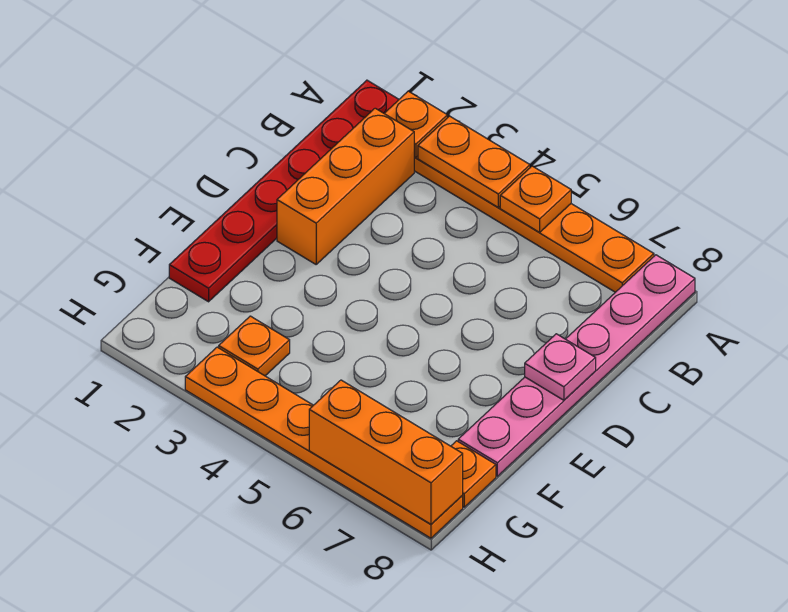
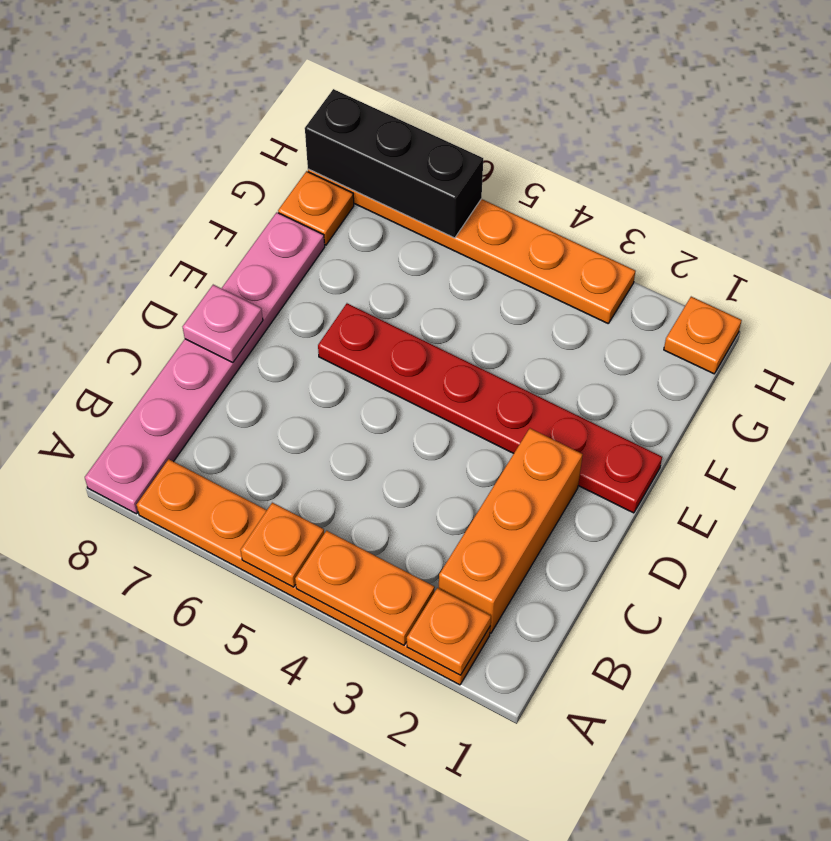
red plate A1:F1 level 1 -> red plate E1:E6 level 1
orange plate G3 level 1 -> orange plate H1 level 1
orange brick H6:H8 level 2 -> black brick H6:H8 level 2

